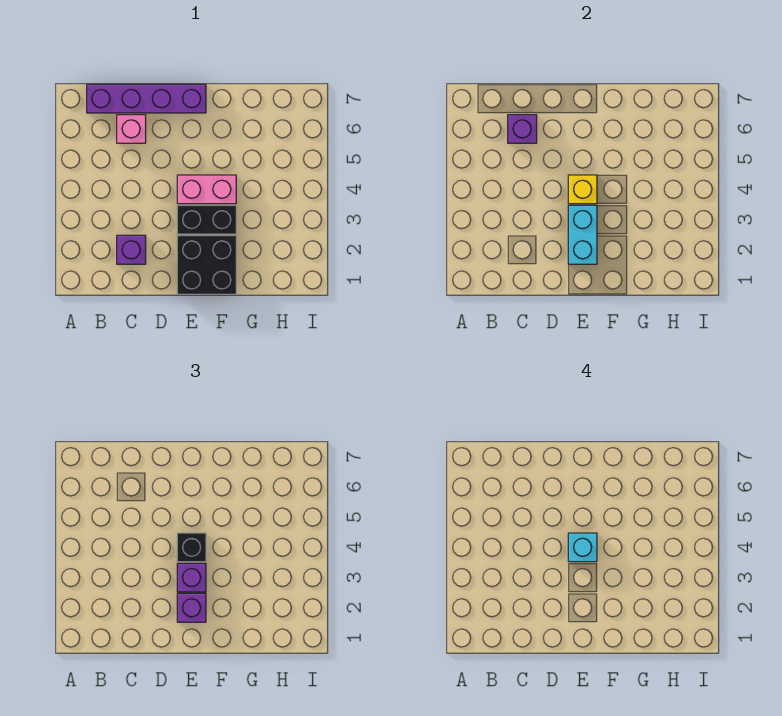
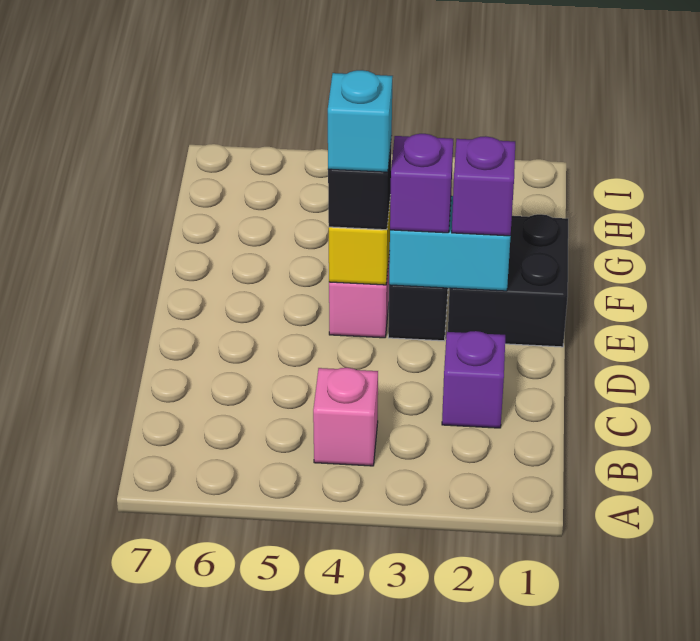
purple brick B7:E7 level 1 -> none
pink brick C6 level 1 -> pink brick B4 level 1
purple brick C6 level 2 -> none

